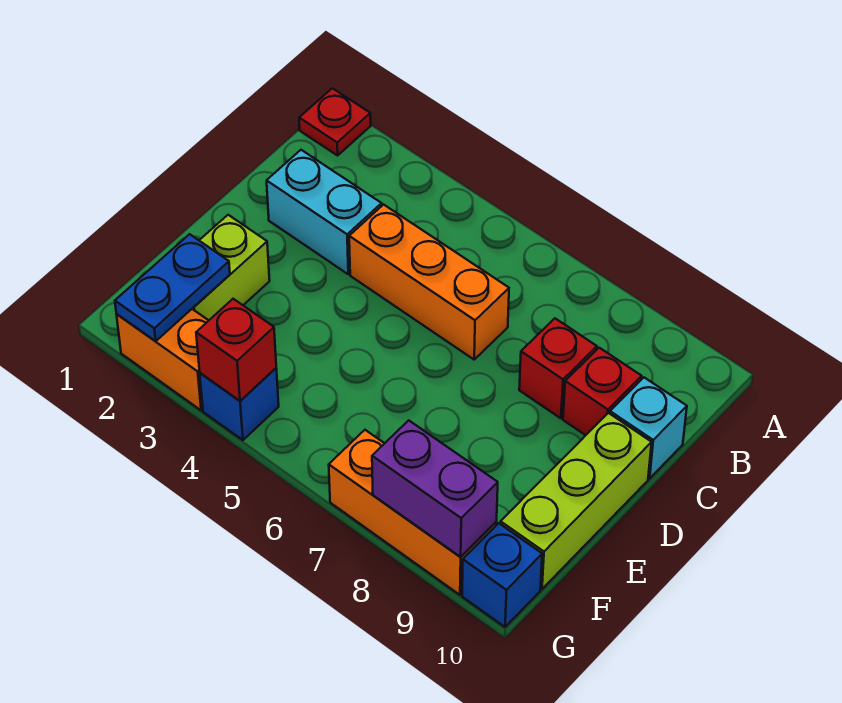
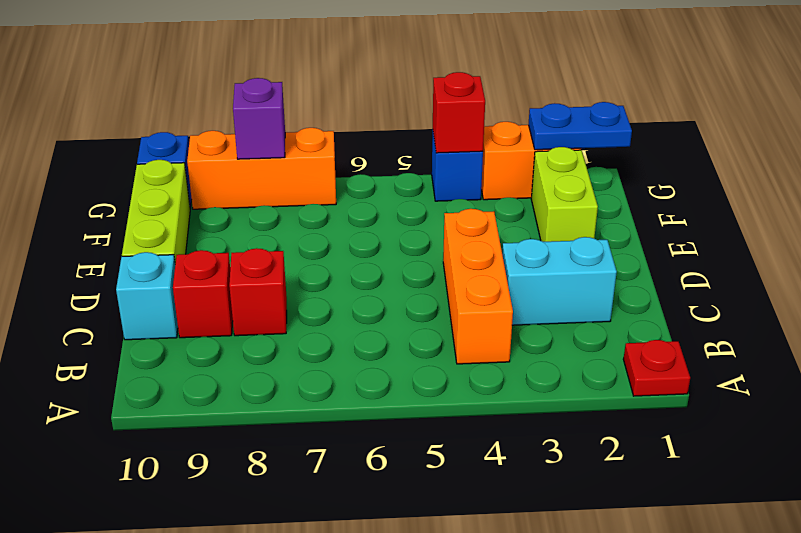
orange brick C4:C6 level 1 -> orange brick B4:D4 level 1
blue plate F2:G2 level 2 -> blue plate G1:G2 level 2
purple brick G8:G9 level 2 -> purple brick G8 level 2

